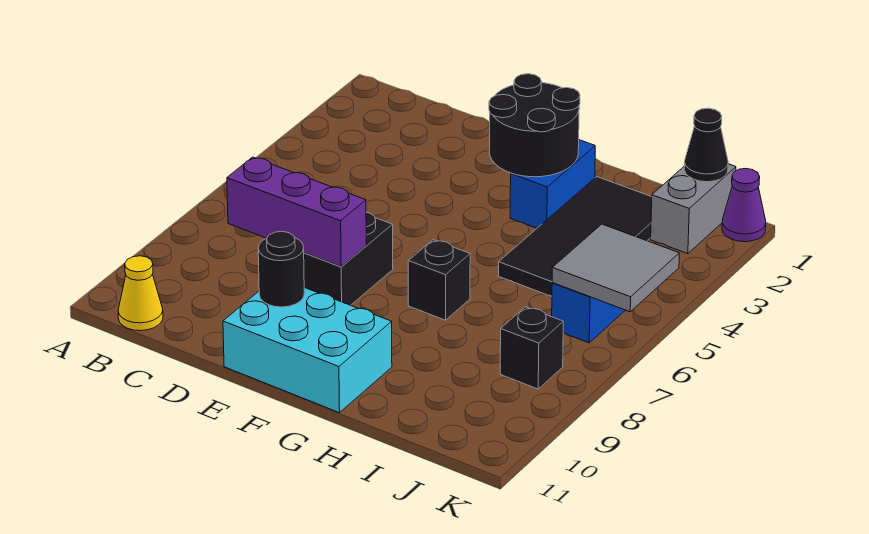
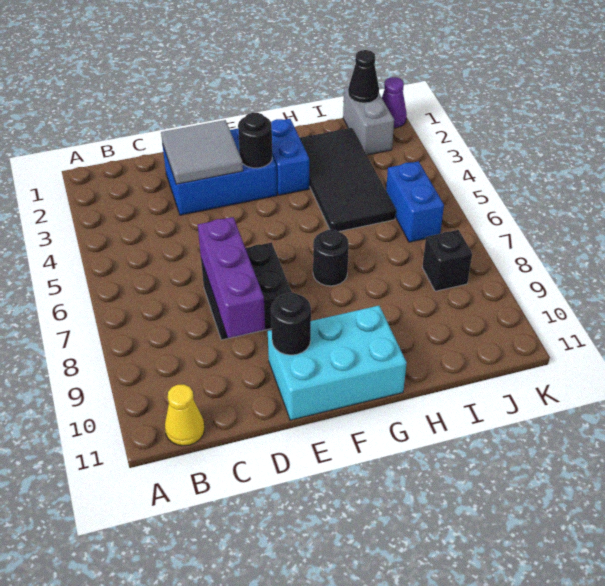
purple brick C8:E8 level 2 -> purple brick D7:D9 level 2
none -> blue brick D2:F3 level 1
black round brick F2:G3 level 2 -> black round brick F3 level 2
black brick G7 level 1 -> black round brick G7 level 1
grey tile J5:K6 level 2 -> grey tile D2:E3 level 2

